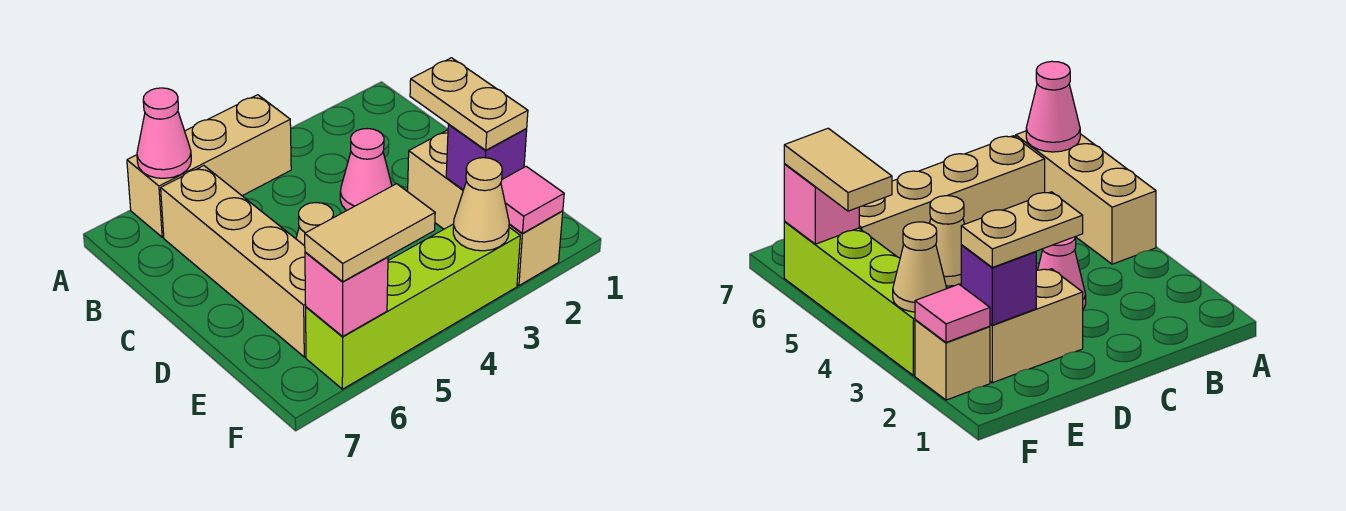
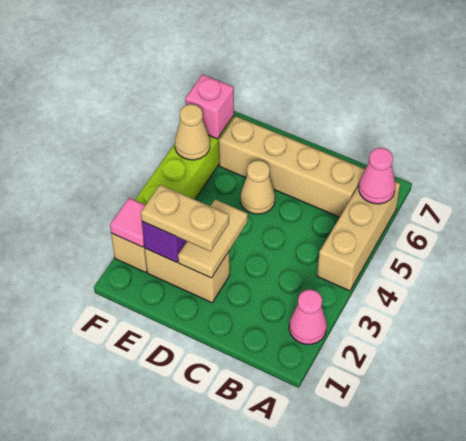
pink cone C3 level 1 -> pink cone A2 level 1
tan cone F3 level 2 -> tan cone F5 level 2
tan tile F5:F6 level 3 -> tan tile D2:D3 level 2

